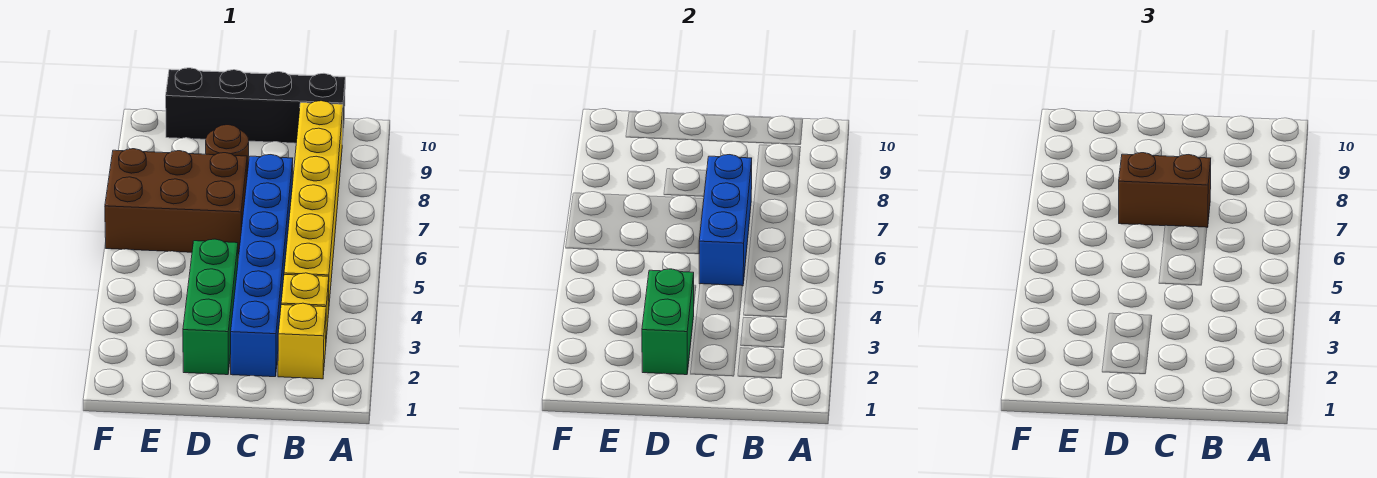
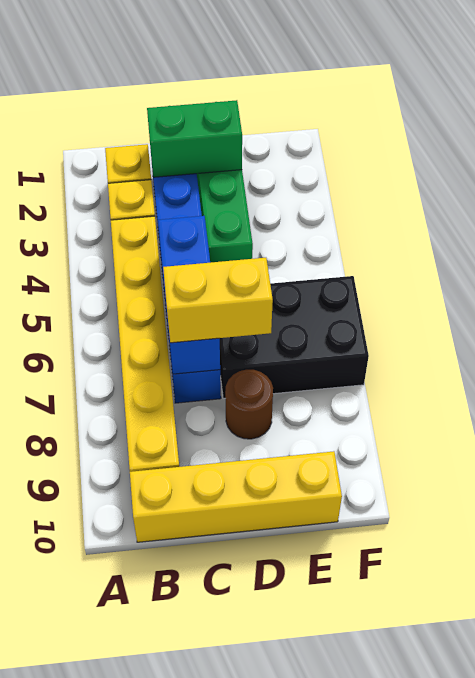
black brick B10:E10 level 1 -> yellow brick B10:E10 level 1
brown brick C7:D7 level 3 -> yellow brick C7:D7 level 3
green brick D2:D3 level 2 -> green brick C2:D2 level 2
brown brick D6:F7 level 1 -> black brick D6:F7 level 1

